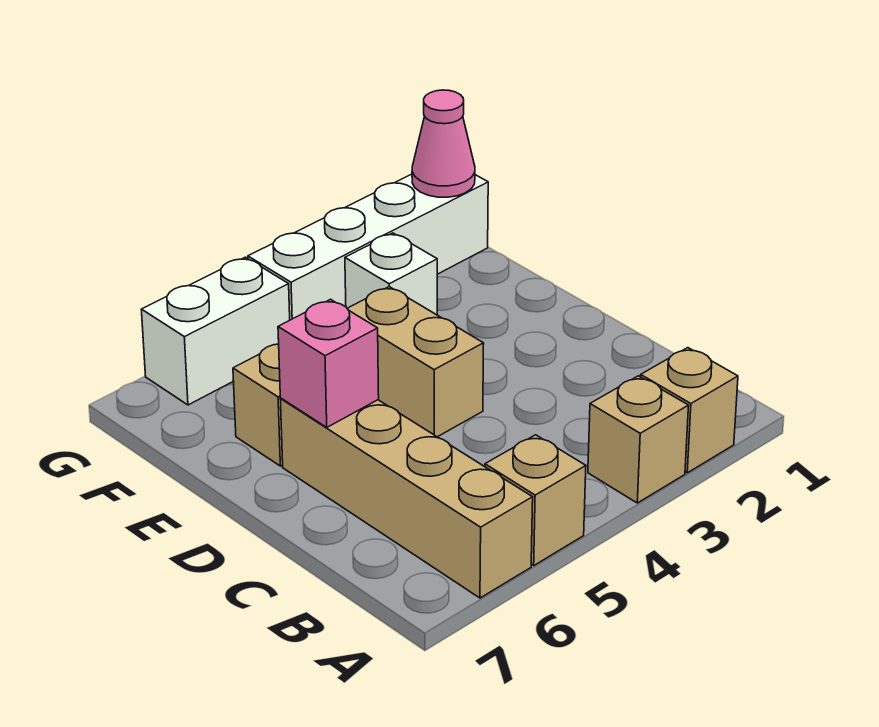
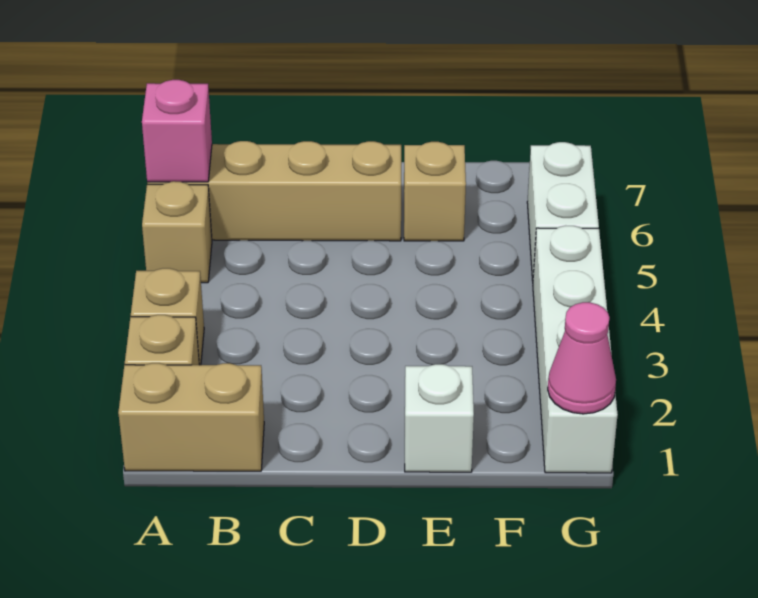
tan brick D4:E4 level 1 -> tan brick A1:B1 level 1
pink brick D6 level 2 -> pink brick A6 level 2
white brick F3 level 1 -> white brick E1 level 1

